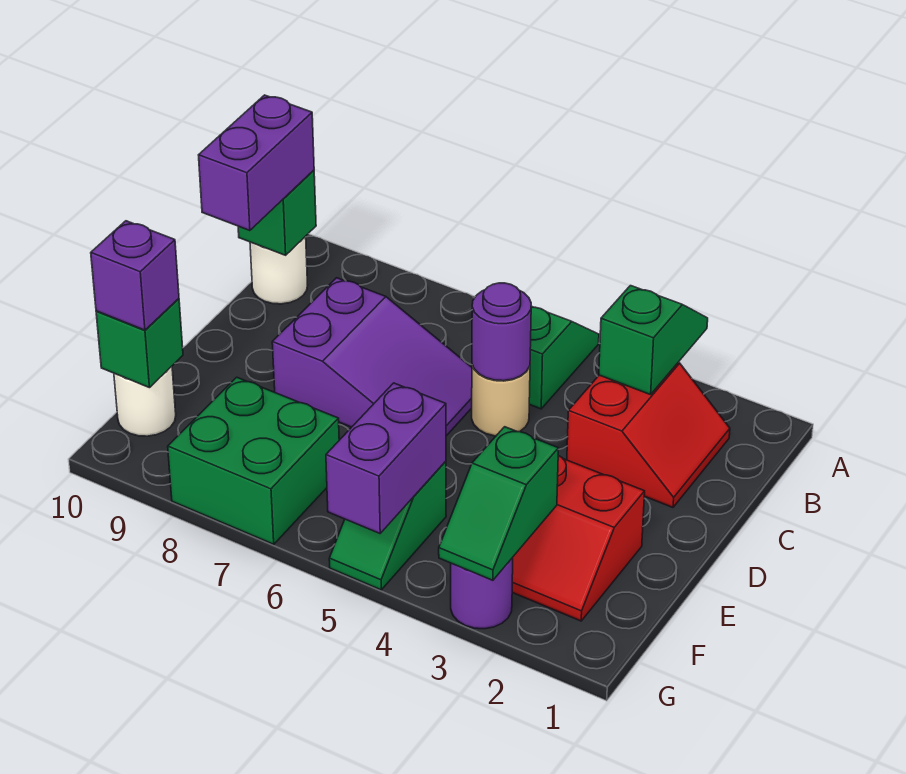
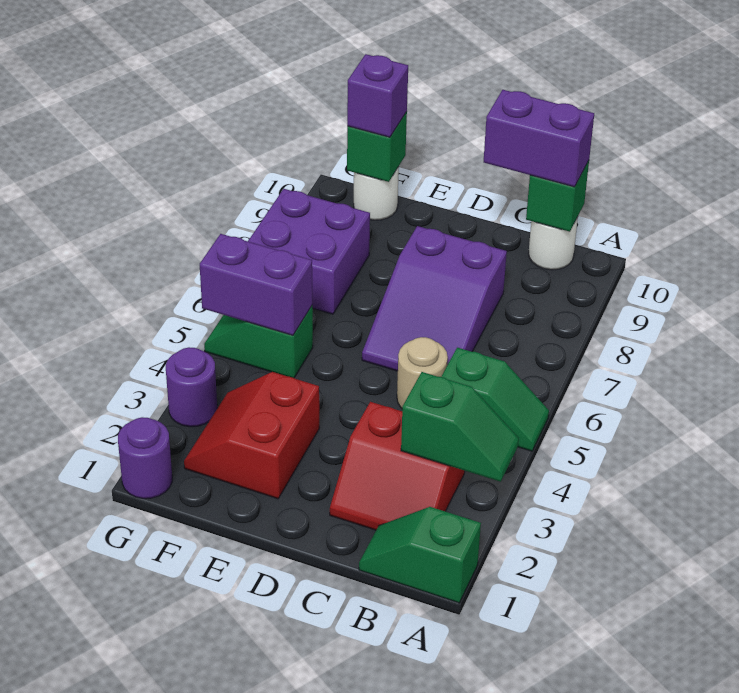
purple round brick C5 level 2 -> purple round brick G1 level 1
green slope F3:G3 level 2 top F -> green slope A1:B1 level 1 top A
green brick F7:G8 level 1 -> purple brick F7:G8 level 1

